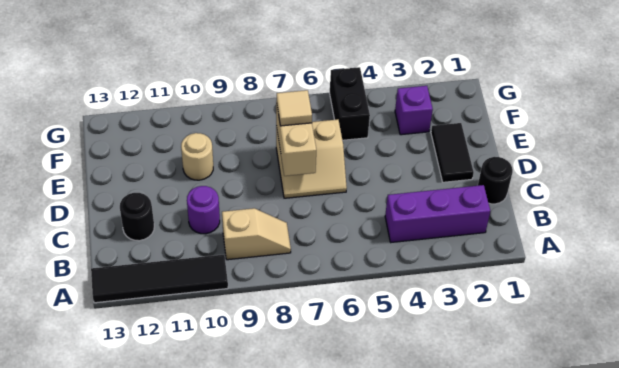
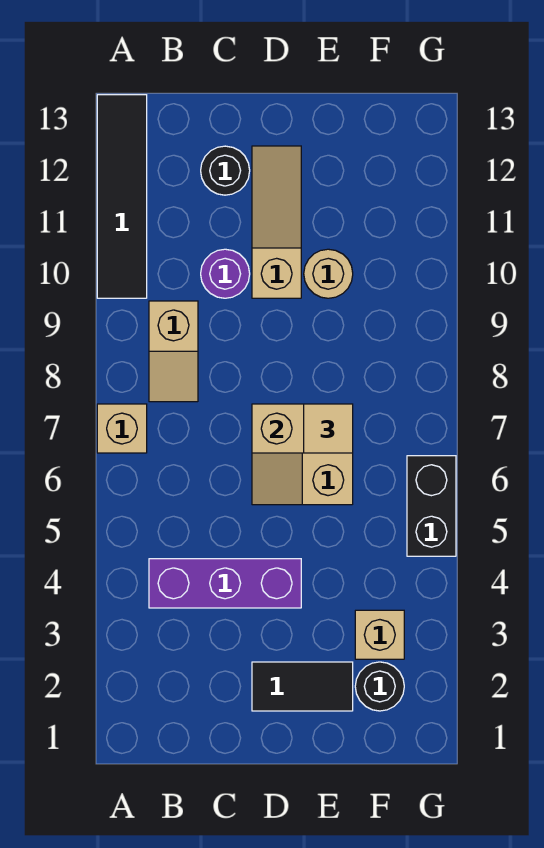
none -> tan brick A7 level 1
purple brick B2:B4 level 1 -> purple brick B4:D4 level 1
black round brick C1 level 1 -> black round brick F2 level 1
none -> tan slope D10:D12 level 1 top 10
purple brick F3 level 1 -> tan brick F3 level 1
black brick F5:G5 level 1 -> black brick G5:G6 level 1

